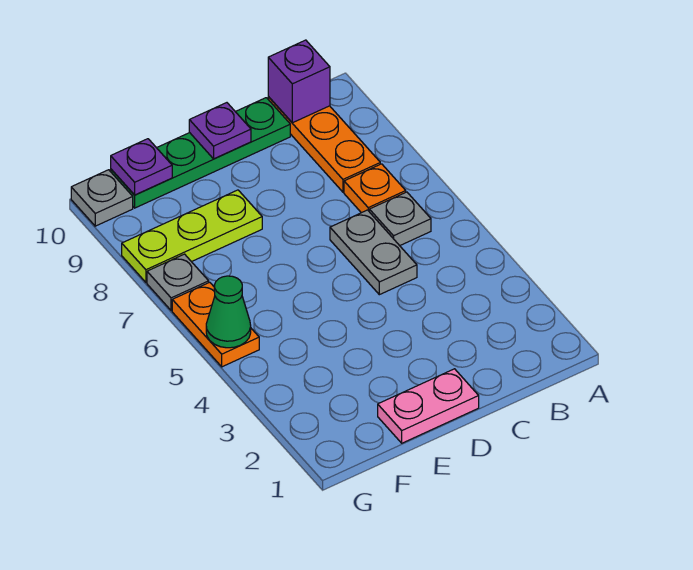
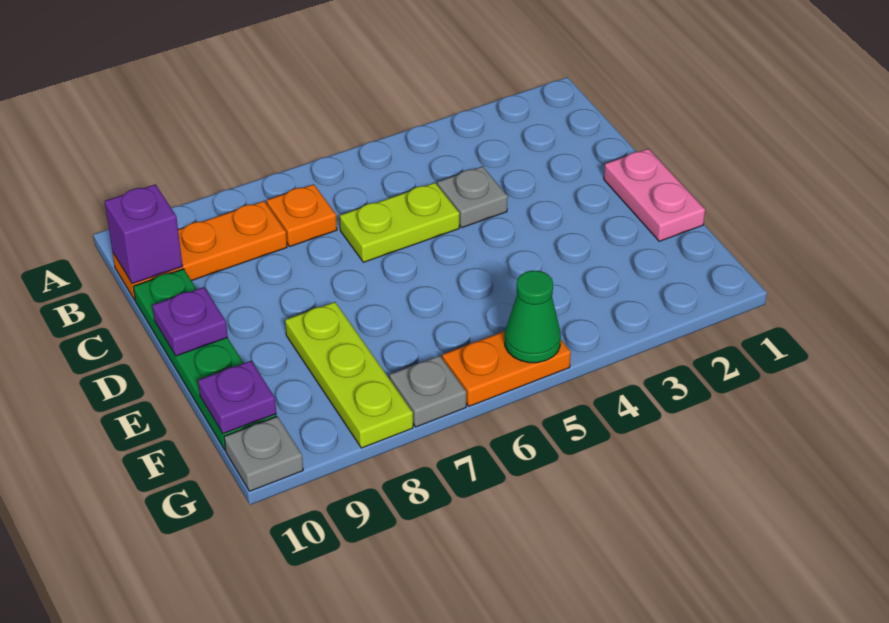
grey plate B6 level 1 -> grey plate C4 level 1
grey plate C5:C6 level 1 -> lime plate C5:C6 level 1

